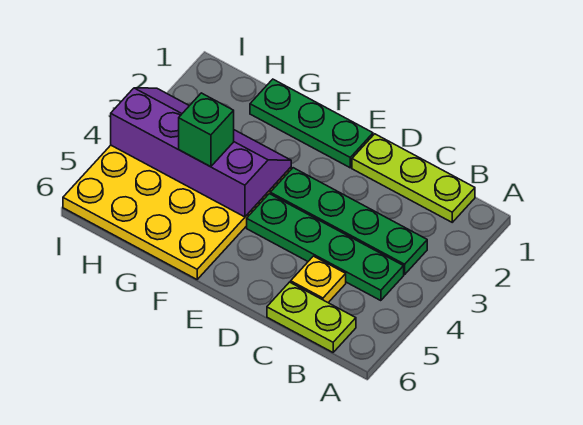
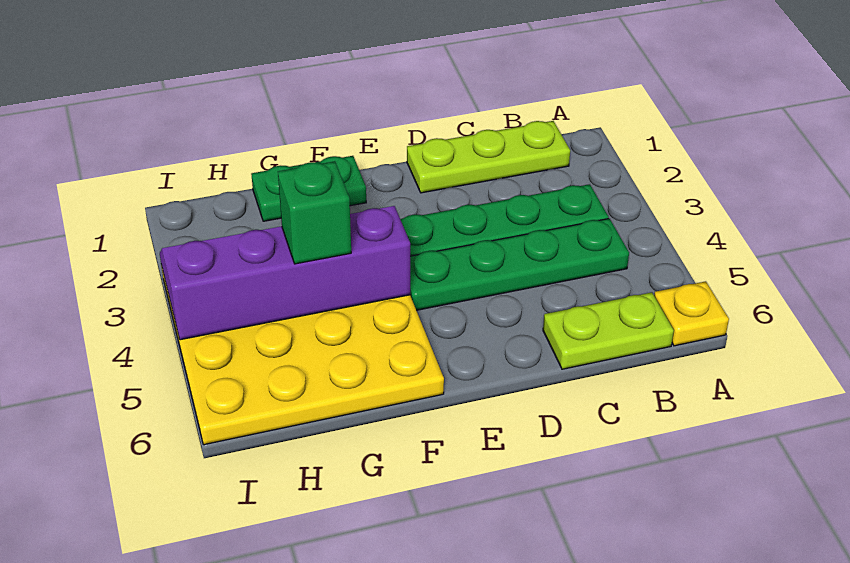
yellow plate C5 level 1 -> yellow plate A6 level 1
green plate E1:G1 level 1 -> green plate F1:G1 level 1

